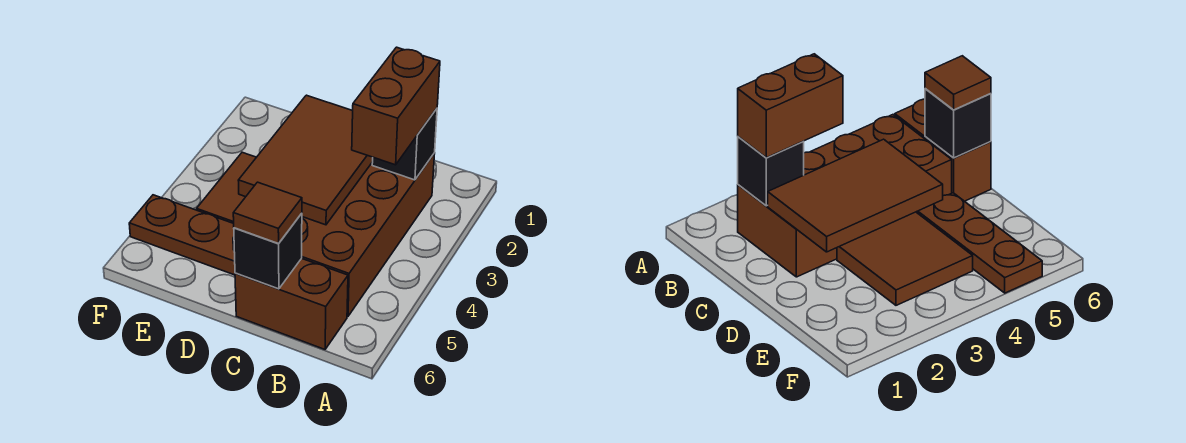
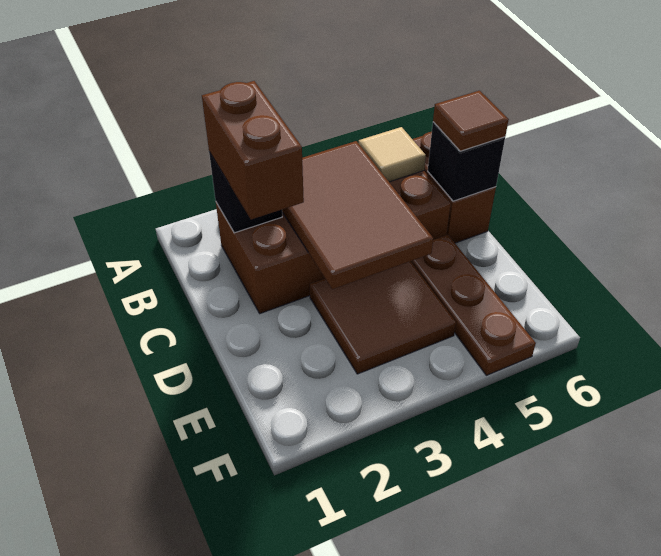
brown brick B2:B3 level 3 -> brown brick B2:C2 level 3
none -> tan tile B5 level 2
brown tile C2:D4 level 2 -> brown tile B3:D4 level 2

